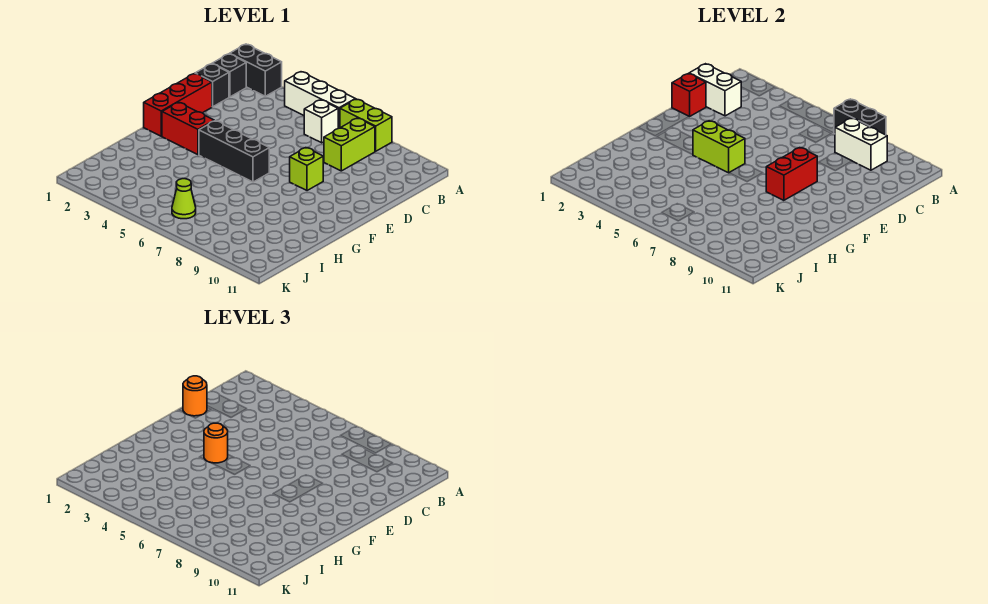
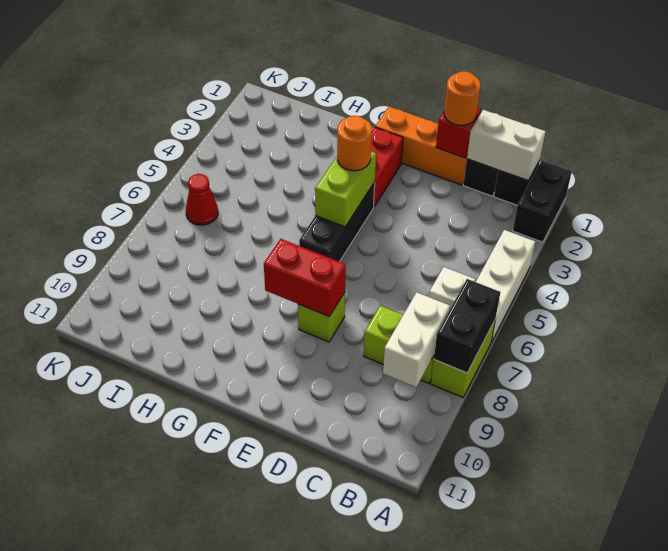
white brick C1:C2 level 2 -> white brick B1:C1 level 2
red brick D1:F1 level 1 -> orange brick D1:F1 level 1
lime cone J6 level 1 -> red cone J6 level 1

